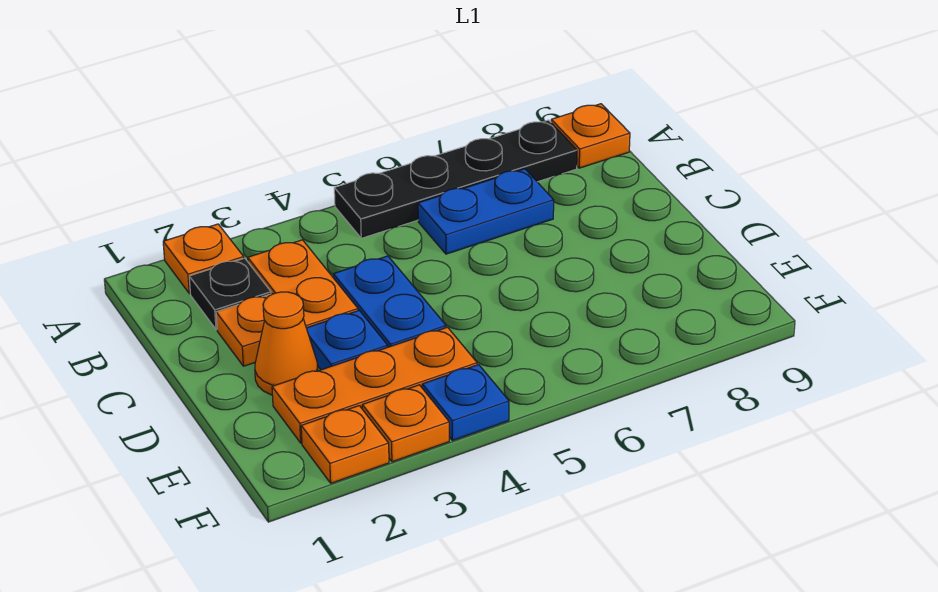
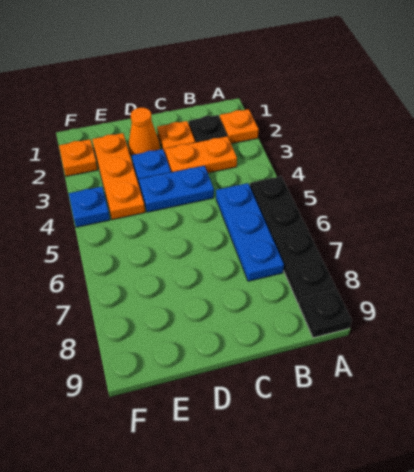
orange plate A9 level 1 -> black plate A9 level 1
blue plate B6:B7 level 1 -> blue plate B5:B7 level 1
orange plate F3 level 1 -> none

